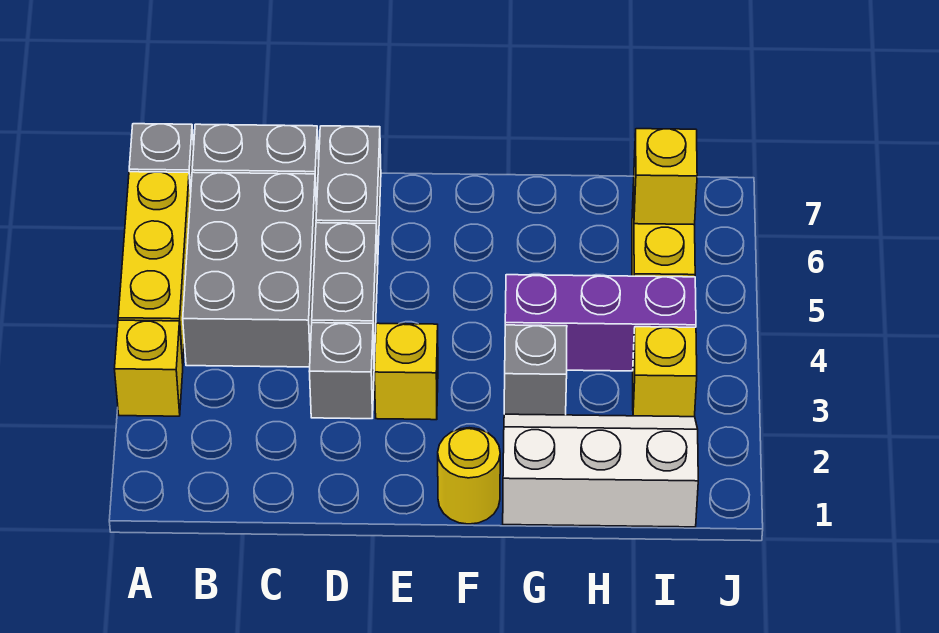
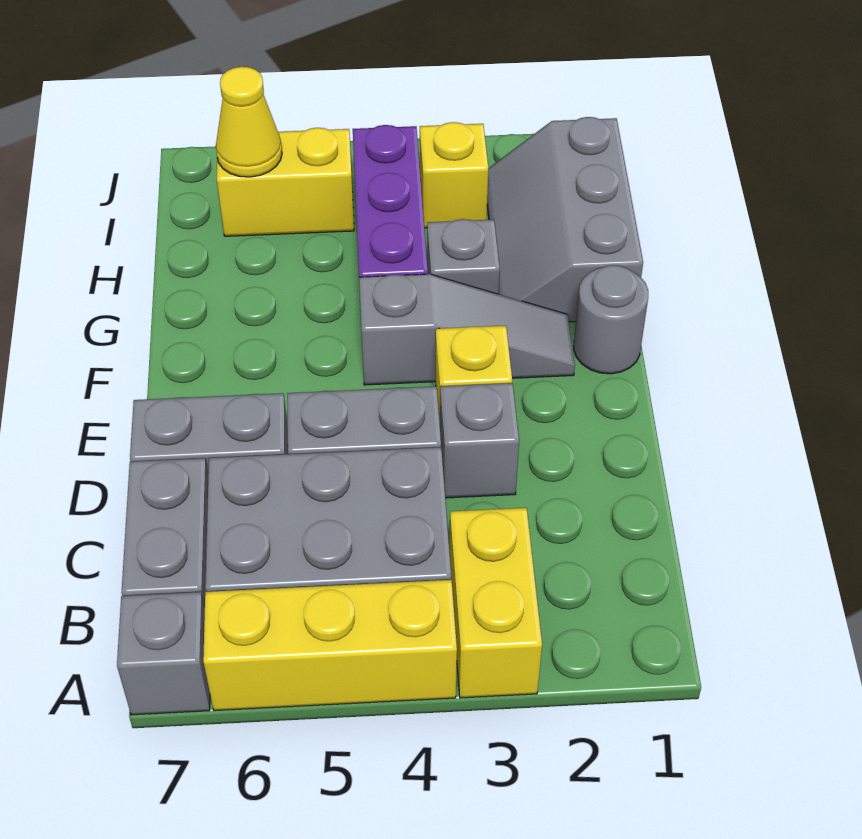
yellow brick A3 level 1 -> yellow brick A3:B3 level 1
yellow round brick F1 level 1 -> grey round brick F1 level 1
none -> grey slope F2:F4 level 1 top 4
white slope G1:I2 level 1 top 1 -> grey slope G1:I2 level 1 top 1
yellow brick I6 level 2 -> yellow cone I6 level 2

